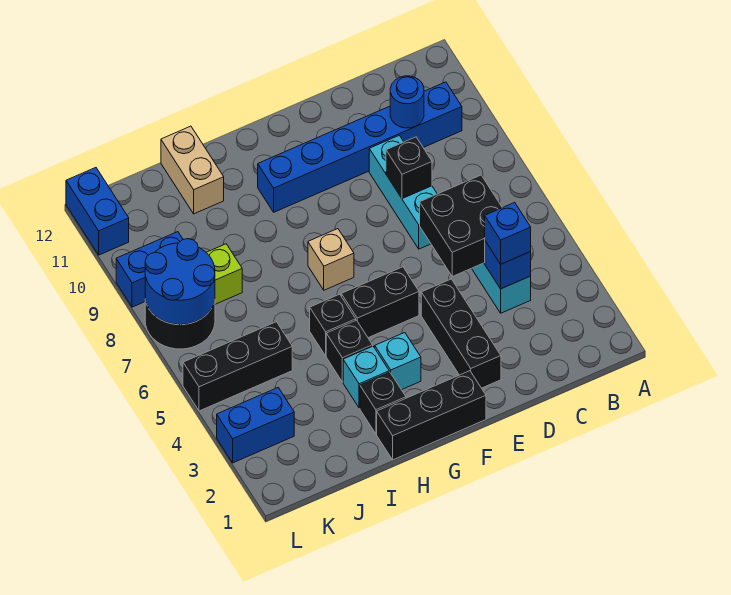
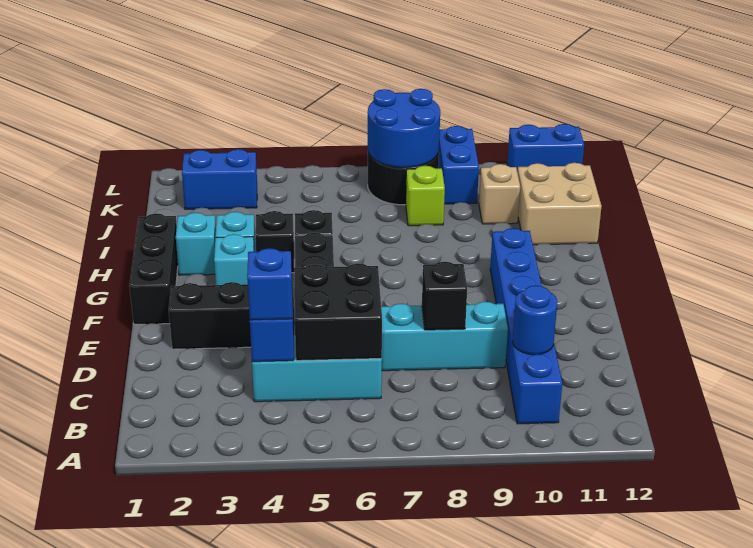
tan brick G7 level 1 -> tan brick J10 level 1
black brick H2 level 1 -> cyan brick H2 level 1
tan brick I11:I12 level 1 -> tan brick I11:J12 level 1
black brick J5:L5 level 1 -> none
blue brick K3:L3 level 1 -> blue brick K2:K3 level 1

